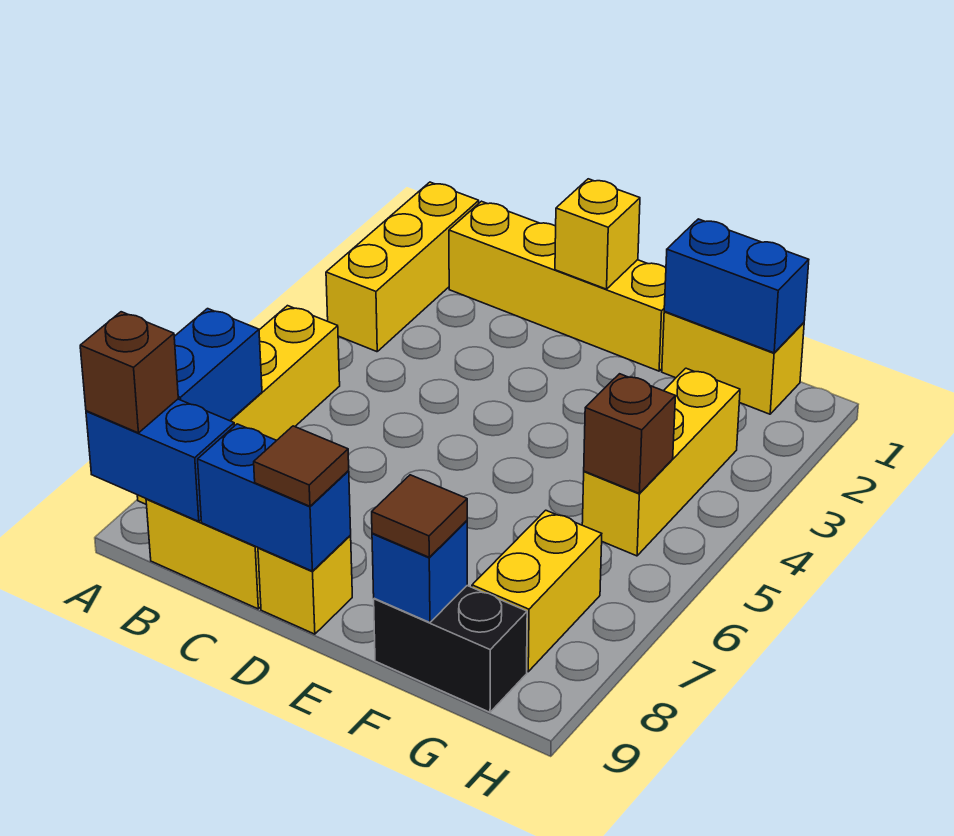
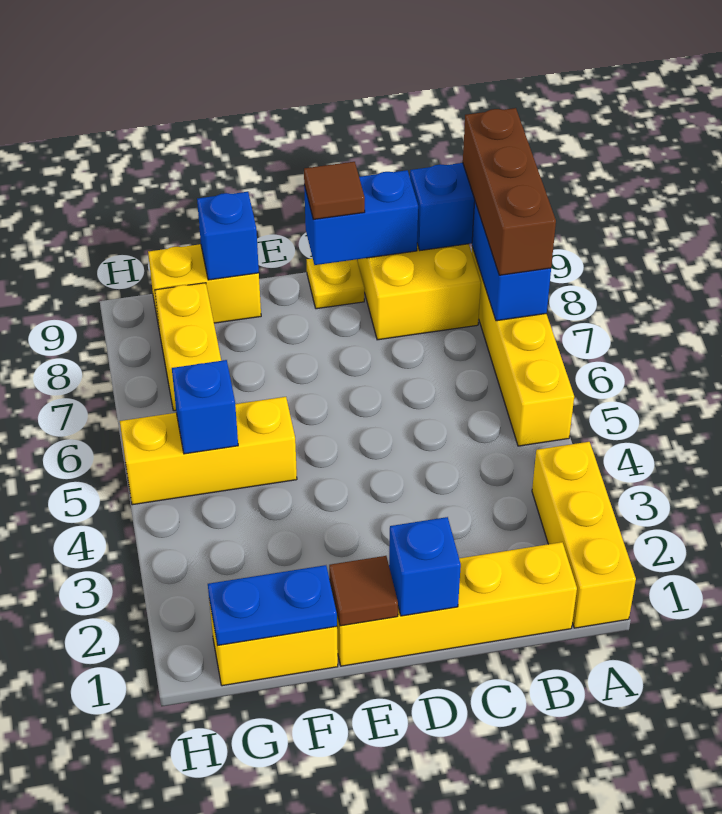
brown brick A9 level 3 -> brown brick A7:A9 level 3
yellow brick D1 level 2 -> blue brick D1 level 2
yellow brick D9 level 1 -> yellow plate D9 level 1
blue brick F1:G1 level 2 -> blue plate F1:G1 level 2
black brick F9:G9 level 1 -> yellow brick F9:G9 level 1
brown tile F9 level 3 -> brown tile E1 level 2
yellow brick G3:G5 level 1 -> yellow brick F5:H5 level 1
brown brick G5 level 2 -> blue brick G5 level 2

